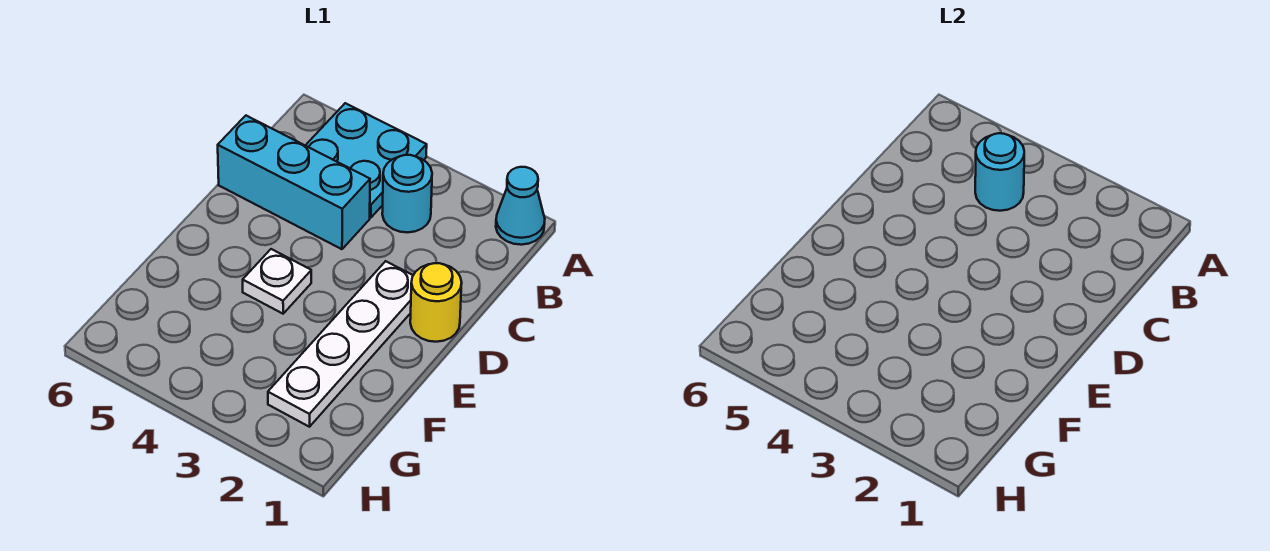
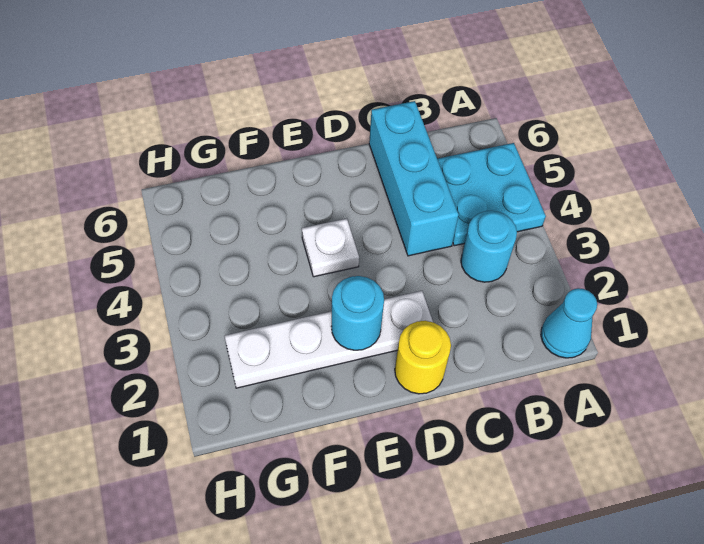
cyan round brick B4 level 2 -> cyan round brick E2 level 2

